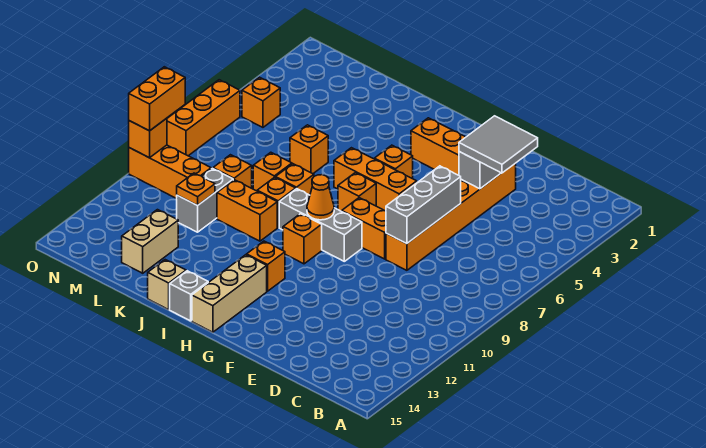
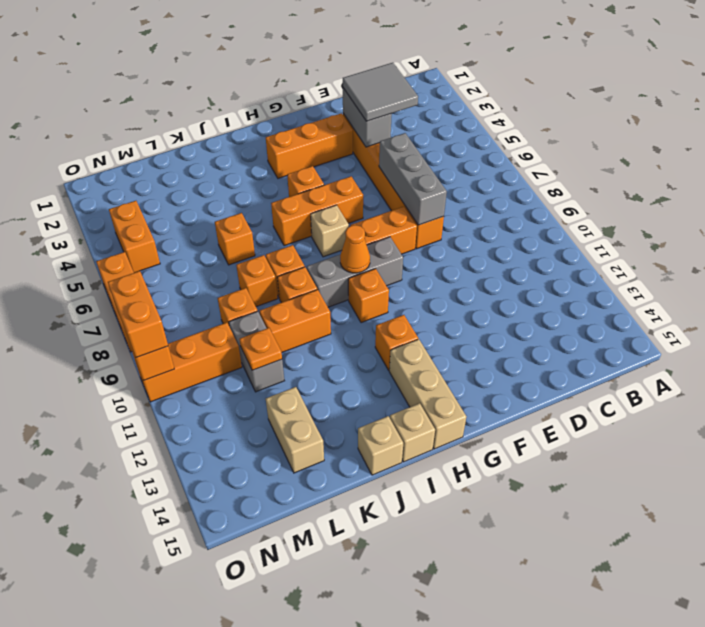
orange brick H7 level 1 -> tan brick H7 level 1
grey brick I15 level 1 -> tan brick I15 level 1
orange brick N5 level 1 -> orange brick N4:N5 level 1

